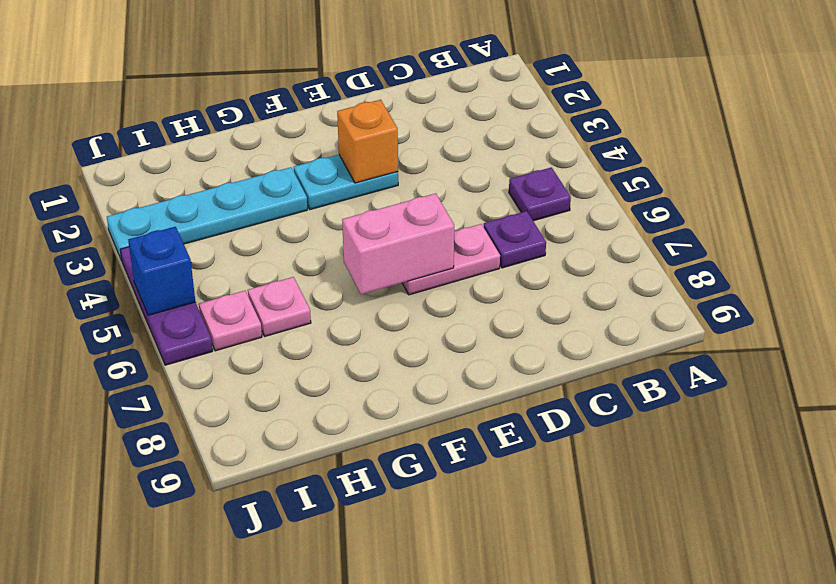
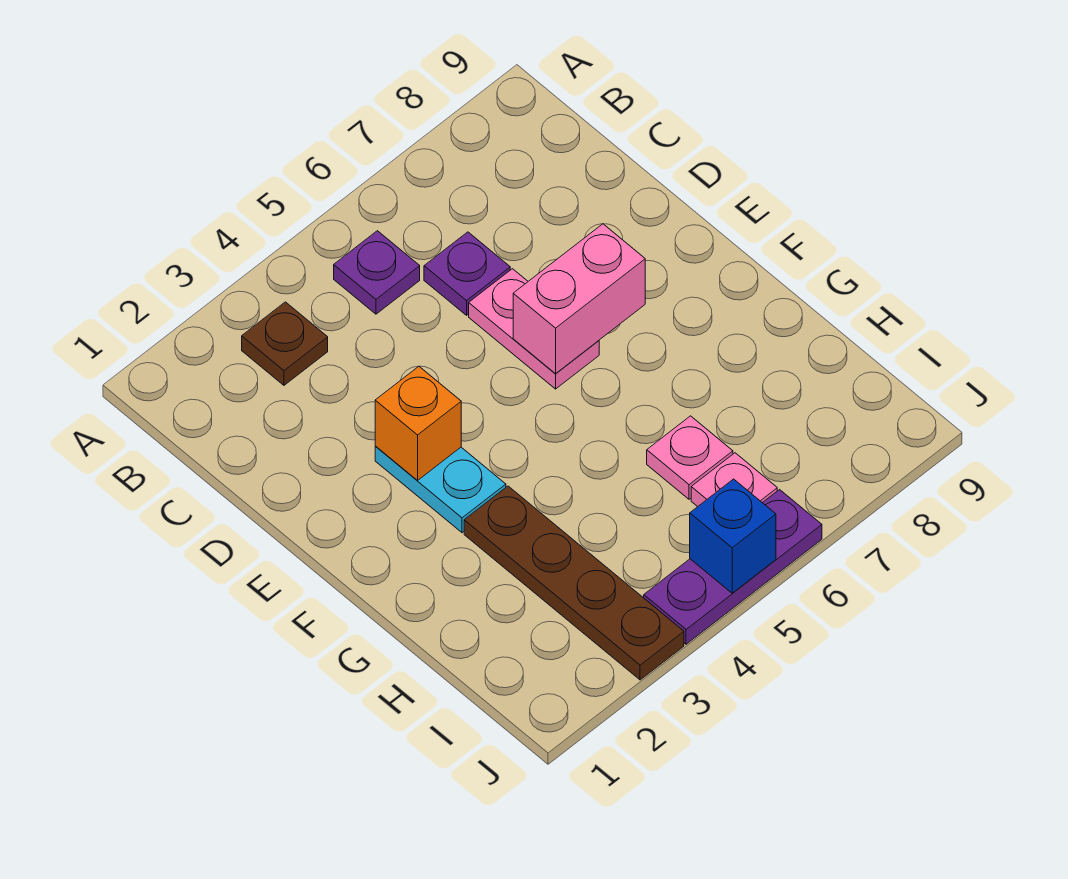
none -> brown plate B3 level 1
pink brick E6:F6 level 2 -> pink brick E6:E7 level 2
cyan plate G3:J3 level 1 -> brown plate G3:J3 level 1

